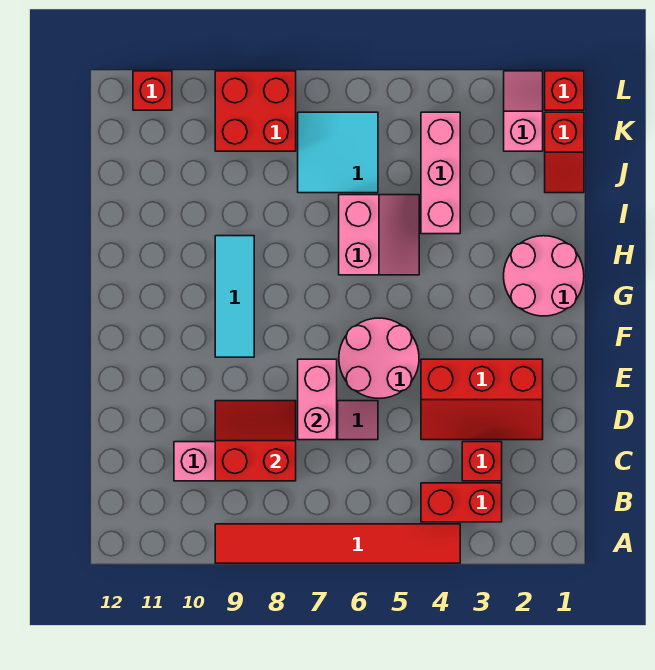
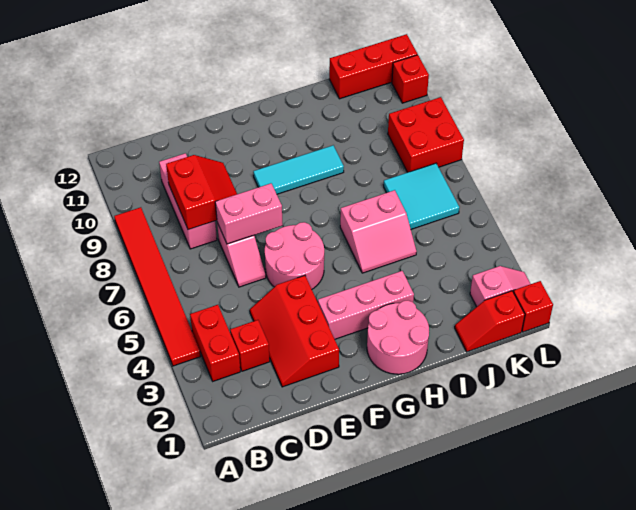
pink brick I4:K4 level 1 -> pink brick F3:H3 level 1
none -> red brick J12:L12 level 1

